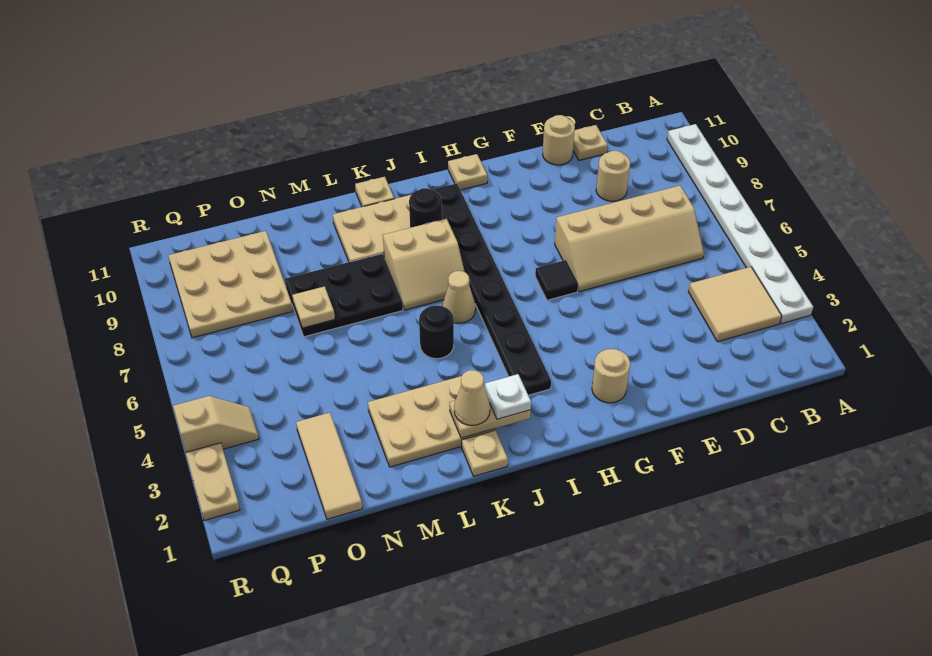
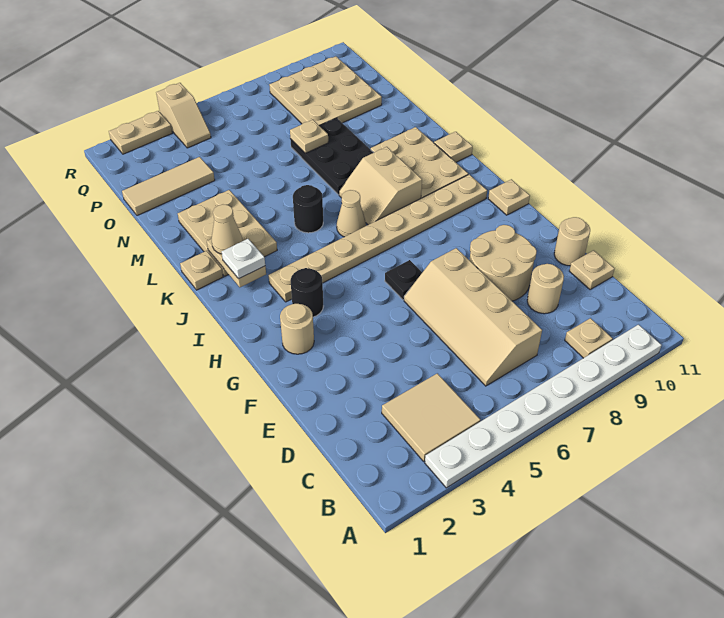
none -> tan plate B9 level 1
none -> tan round brick E8:F9 level 1
black tile G6 level 1 -> black plate G6 level 1
black plate I3:I10 level 1 -> tan plate I3:I10 level 1
black round brick J9 level 2 -> black round brick H3 level 1

